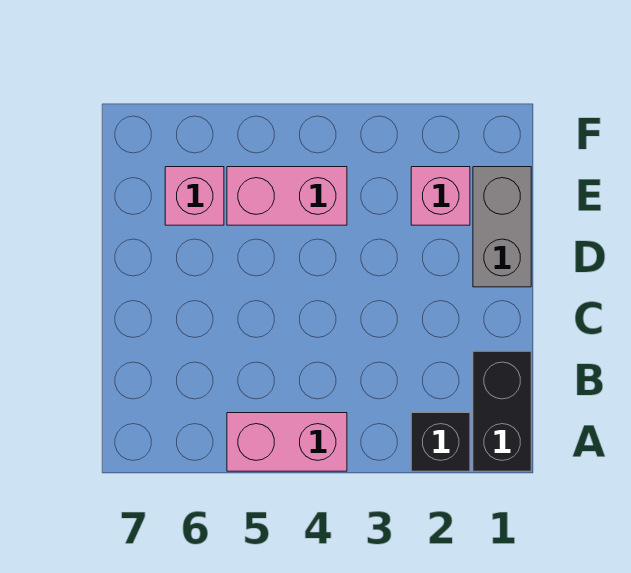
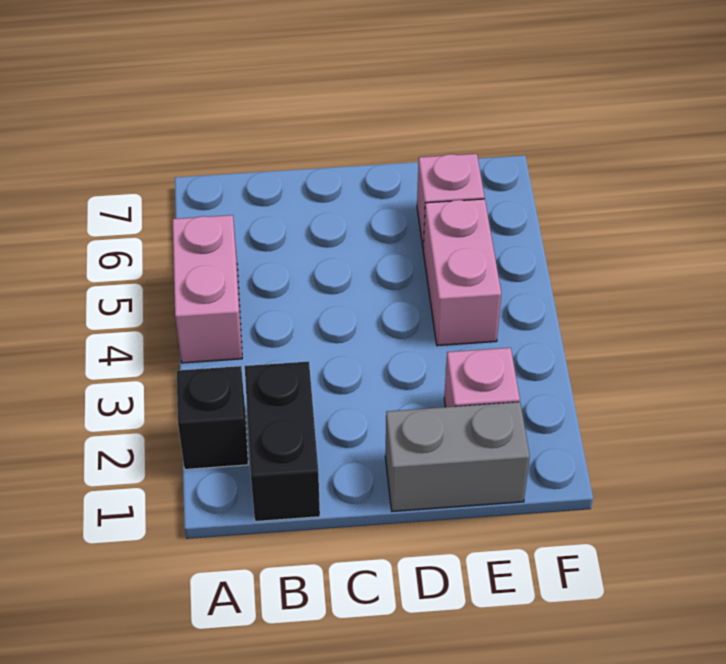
black brick A1:B1 level 1 -> black brick B1:B2 level 1

